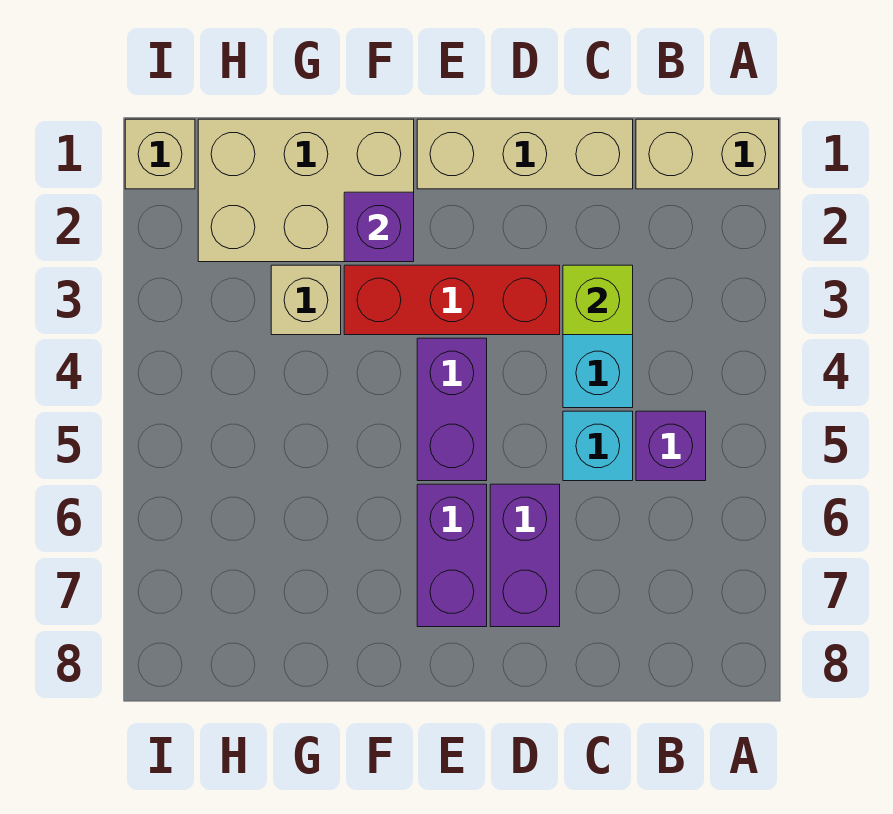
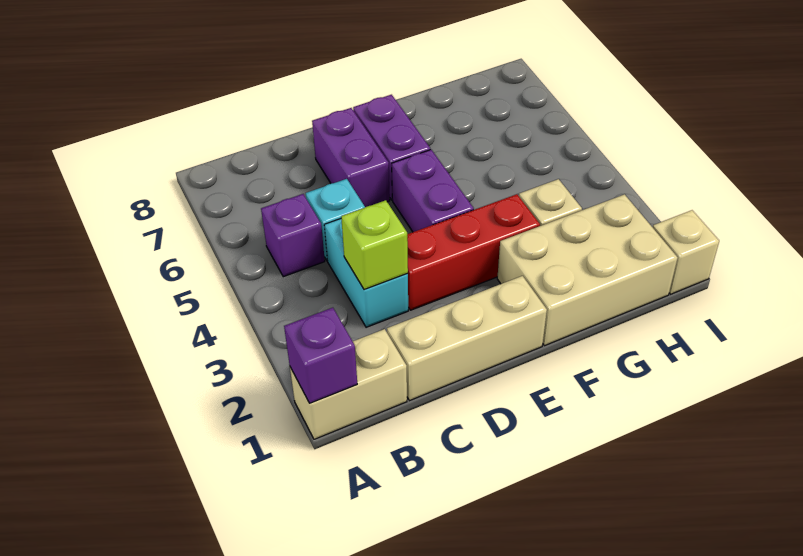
purple brick F2 level 2 -> purple brick A1 level 2

